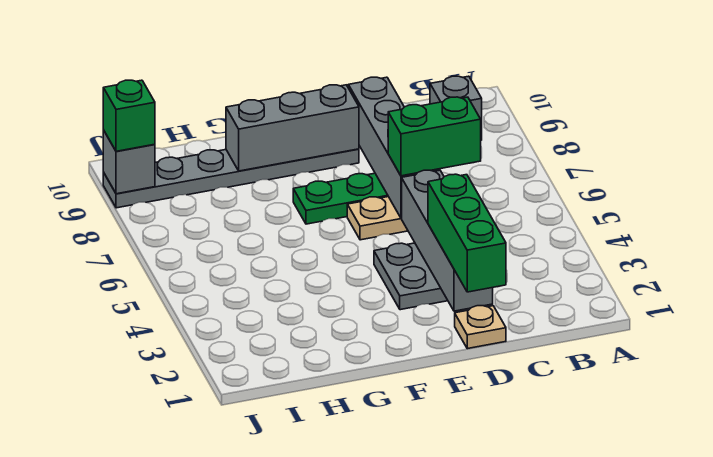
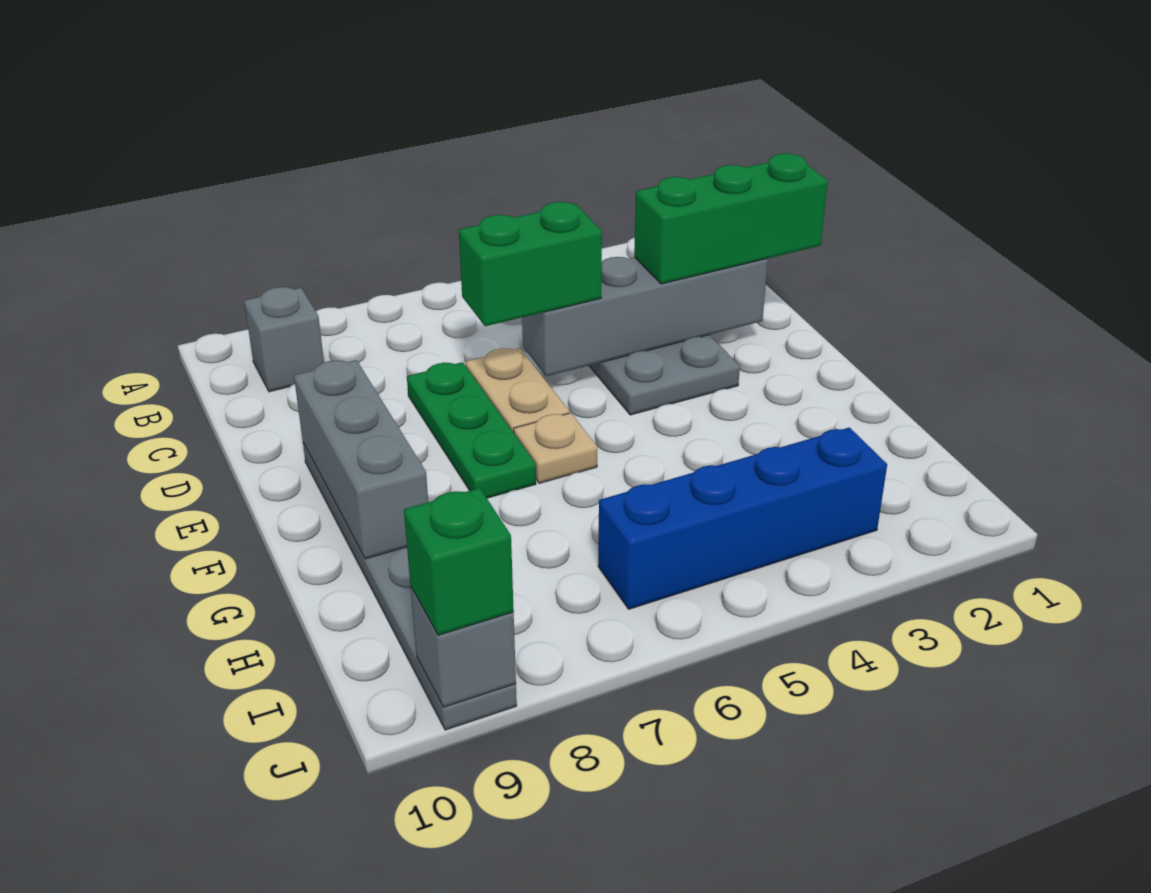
green brick C6:D6 level 3 -> green brick D5:D6 level 3
tan plate D1 level 1 -> tan plate F6 level 1
grey brick D6:D9 level 2 -> none
none -> blue brick I3:I6 level 1

